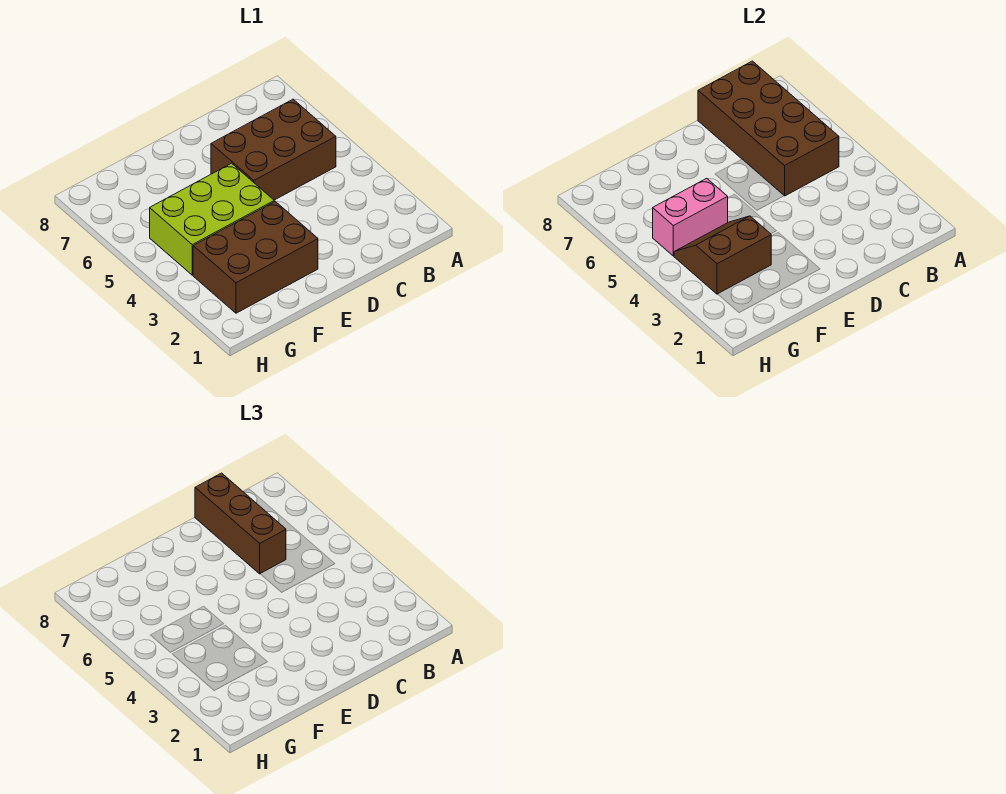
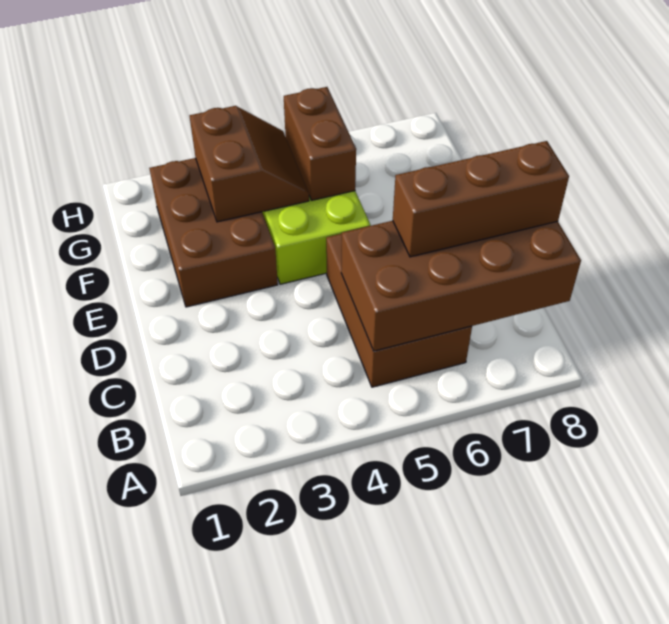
pink brick F5:G5 level 2 -> brown brick F5:G5 level 2

